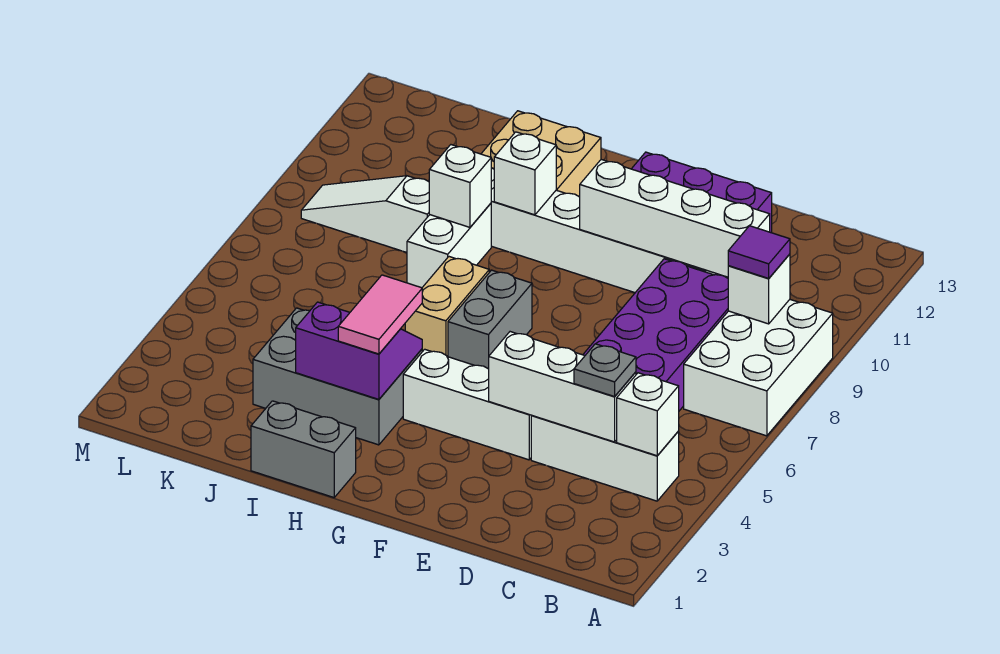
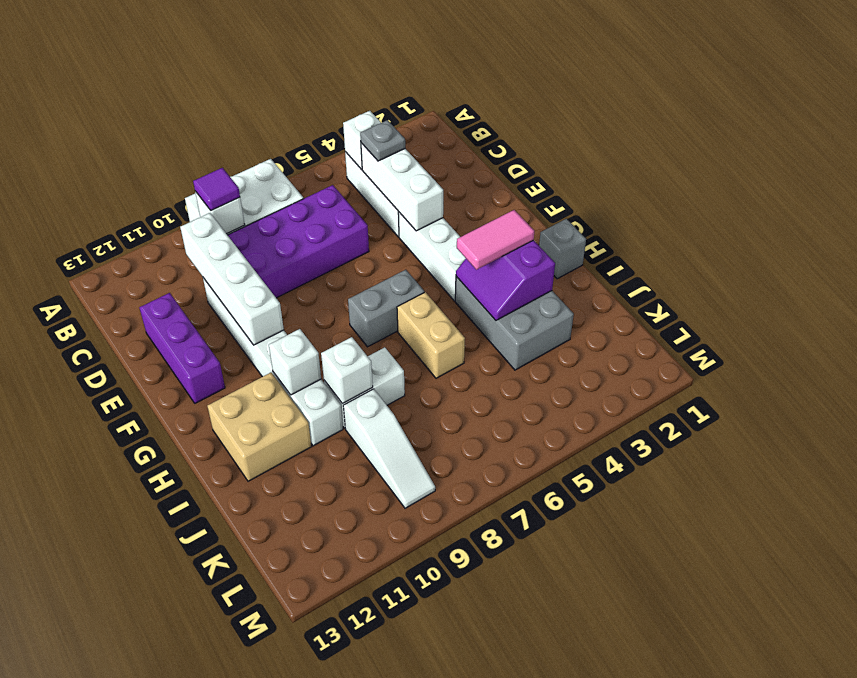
grey brick H1:I1 level 1 -> grey brick H1 level 1
tan brick H6:H7 level 1 -> tan brick H6:I6 level 1

